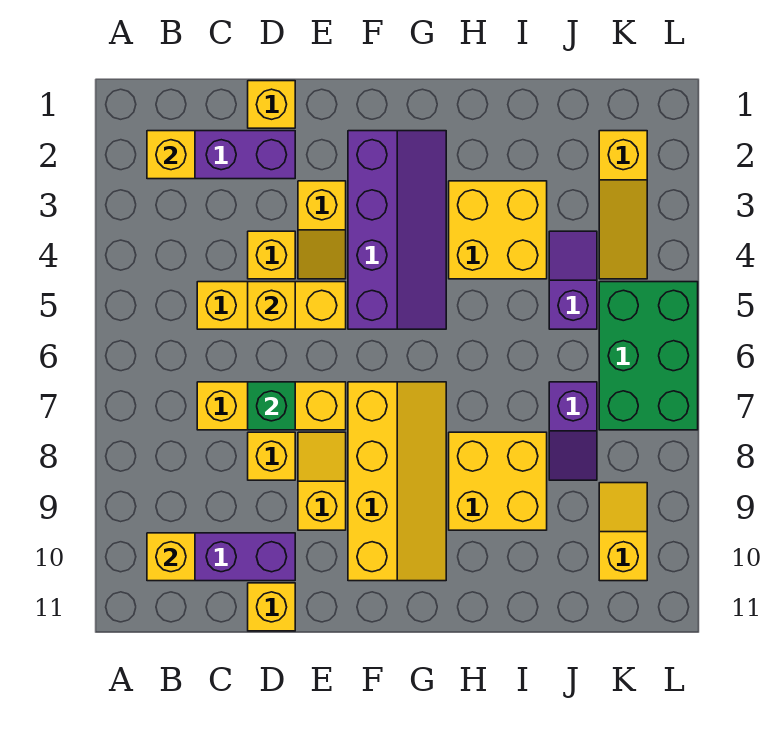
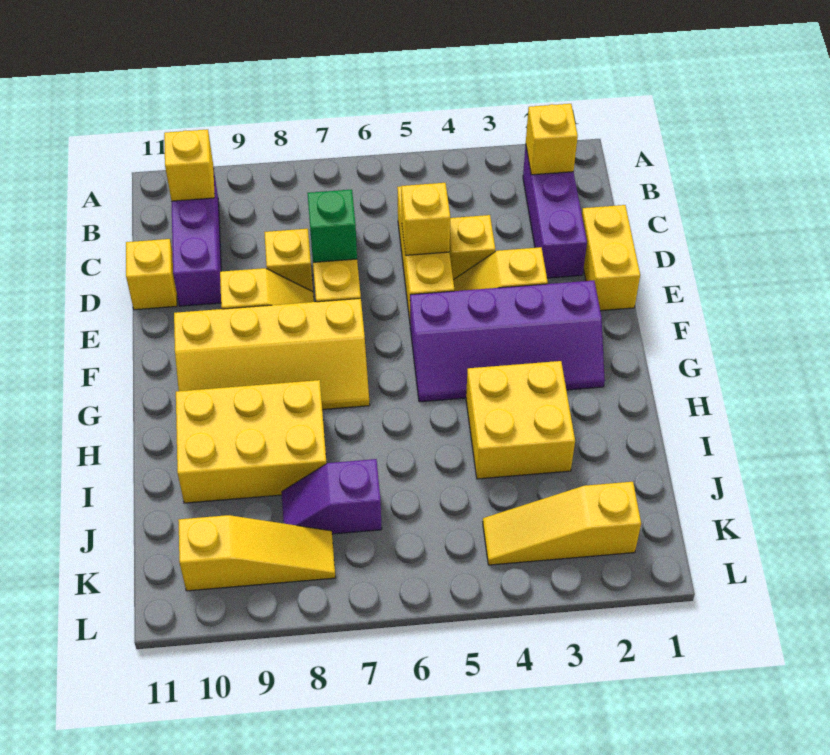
yellow brick D1 level 1 -> yellow brick D1:E1 level 1
yellow brick H8:I9 level 1 -> yellow brick H8:I10 level 1
purple slope J4:J5 level 1 top 5 -> none
green brick K5:L7 level 1 -> none
yellow slope K9:K10 level 1 top 10 -> yellow slope K8:K10 level 1 top 10

